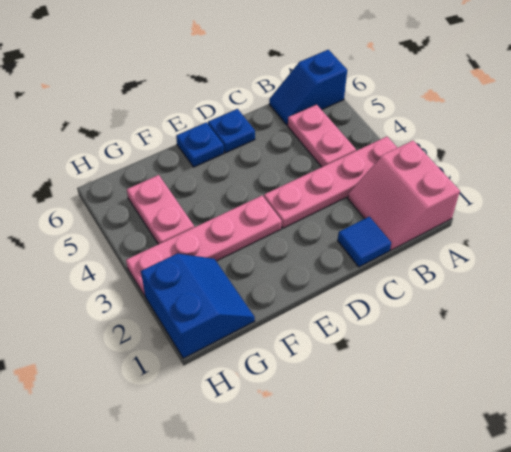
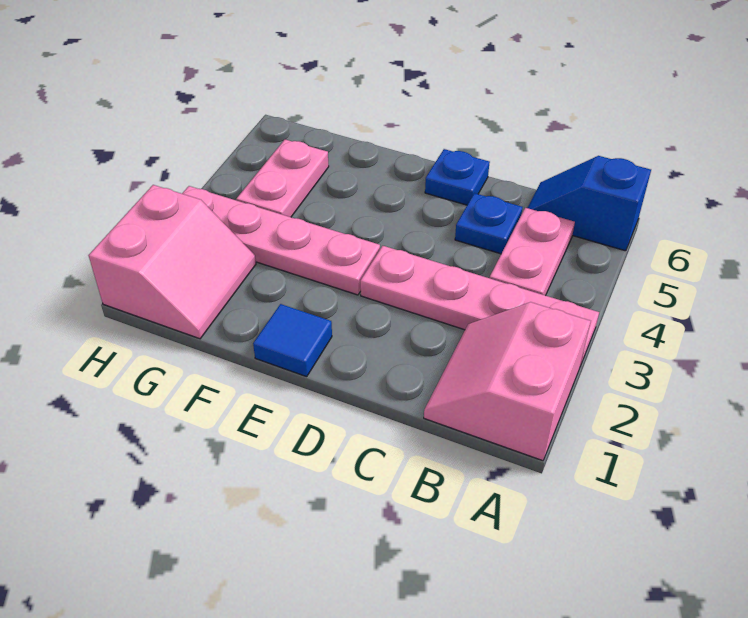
blue tile C1 level 1 -> blue tile E1 level 1
blue plate E6 level 1 -> blue plate C5 level 1
blue slope G1:H2 level 1 top H -> pink slope G1:H2 level 1 top H

